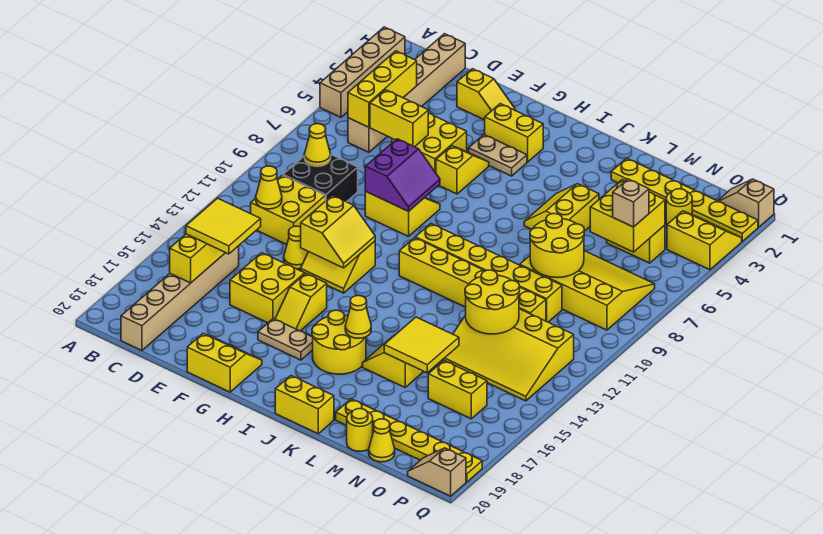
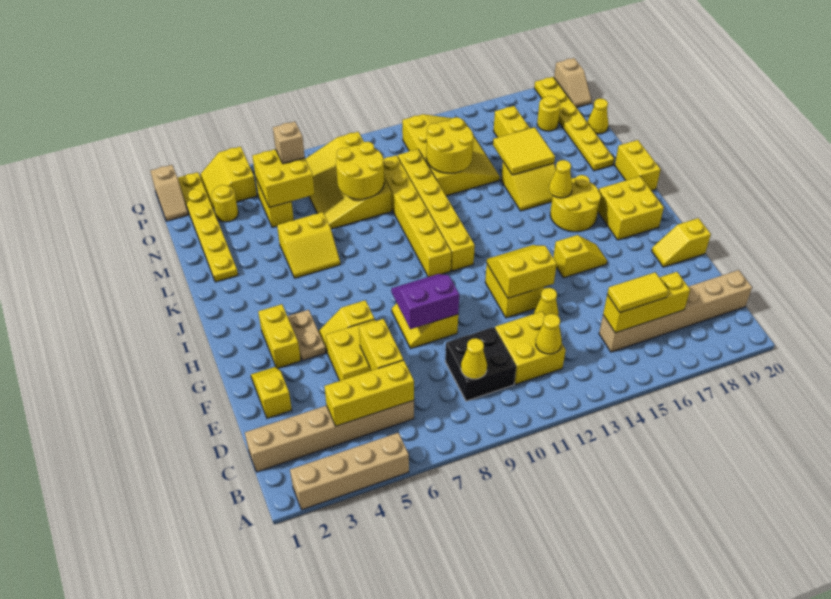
yellow tile C15:D16 level 3 -> yellow tile C15:C16 level 3
yellow brick E15:F16 level 1 -> yellow brick H18:I19 level 1
yellow slope F19:G20 level 1 top 20 -> yellow slope F19:F20 level 1 top 20
tan plate G17:H17 level 1 -> none
yellow round brick M20 level 1 -> yellow round brick O18 level 1

